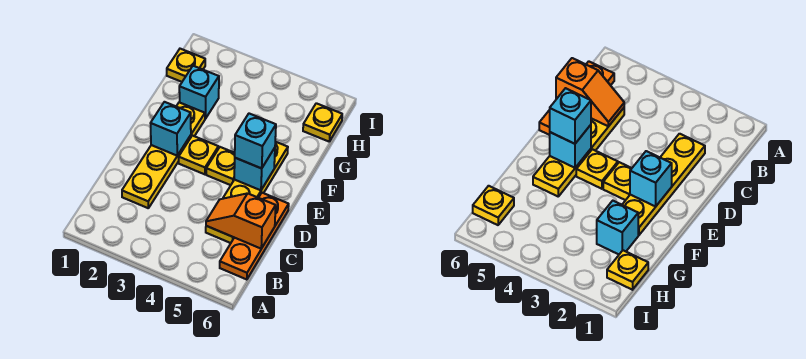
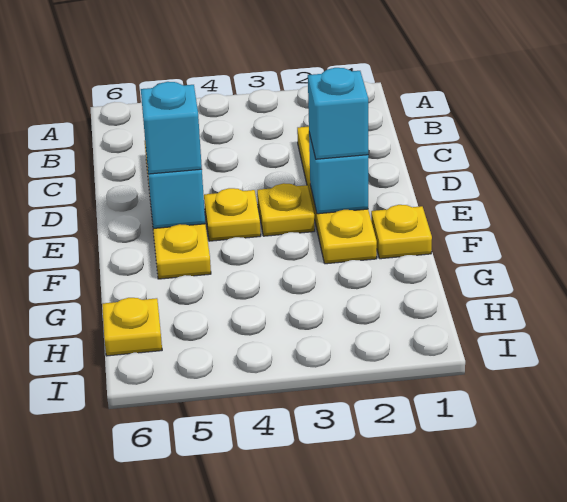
orange plate B6:D6 level 1 -> none
orange slope C5:C6 level 2 top 6 -> none
cyan brick G2 level 1 -> cyan brick E2 level 3
yellow plate H1 level 1 -> yellow plate F1 level 1

